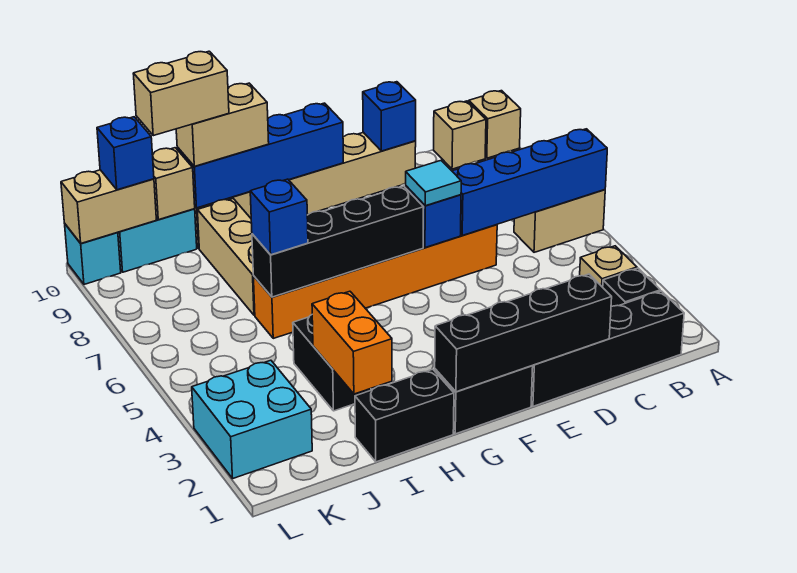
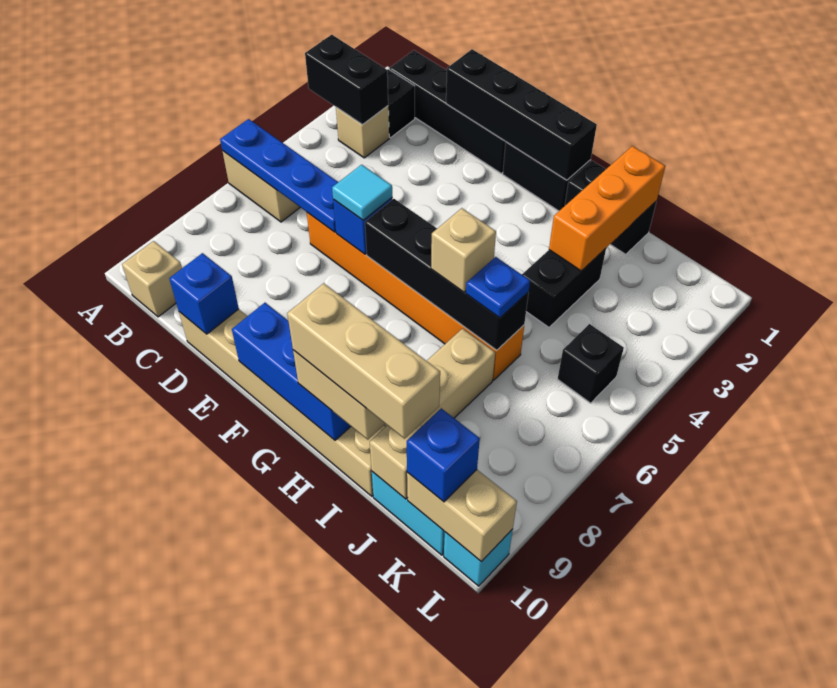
none -> black brick A3:B3 level 2
blue brick A6:D6 level 2 -> blue plate A6:D6 level 2
tan brick A10 level 1 -> tan brick H6 level 3
blue brick F10:I10 level 2 -> blue brick F10:H10 level 2
orange brick I2:I3 level 2 -> orange brick I1:I3 level 2
blue brick I6 level 3 -> blue plate I6 level 3
tan brick I10:J10 level 4 -> tan brick H10:J10 level 4
cyan brick K2:L3 level 1 -> none
none -> black brick K5 level 1

